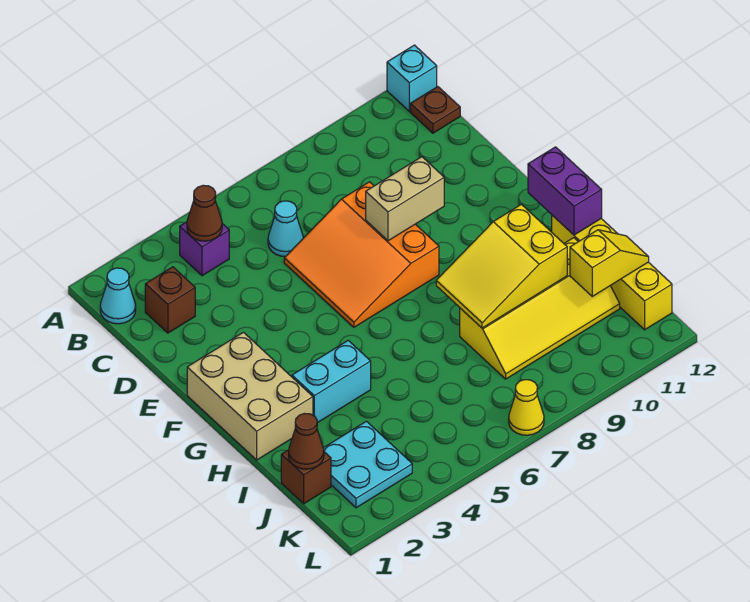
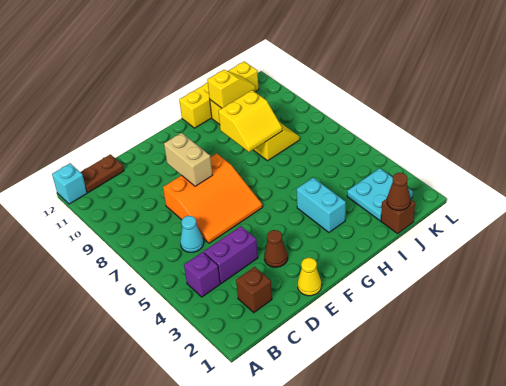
cyan cone B1 level 1 -> none
brown cone B4 level 2 -> brown cone E3 level 1
brown plate B12 level 1 -> brown plate B12:C12 level 1
tan brick F1:H2 level 1 -> none
purple brick G12:H12 level 2 -> purple brick C4:D4 level 1
yellow slope H8:I10 level 2 top 10 -> yellow slope H8:I9 level 2 top 9
yellow slope J11:J12 level 2 top 11 -> yellow slope I11:J11 level 2 top I
yellow cone L7 level 1 -> yellow cone E1 level 1

